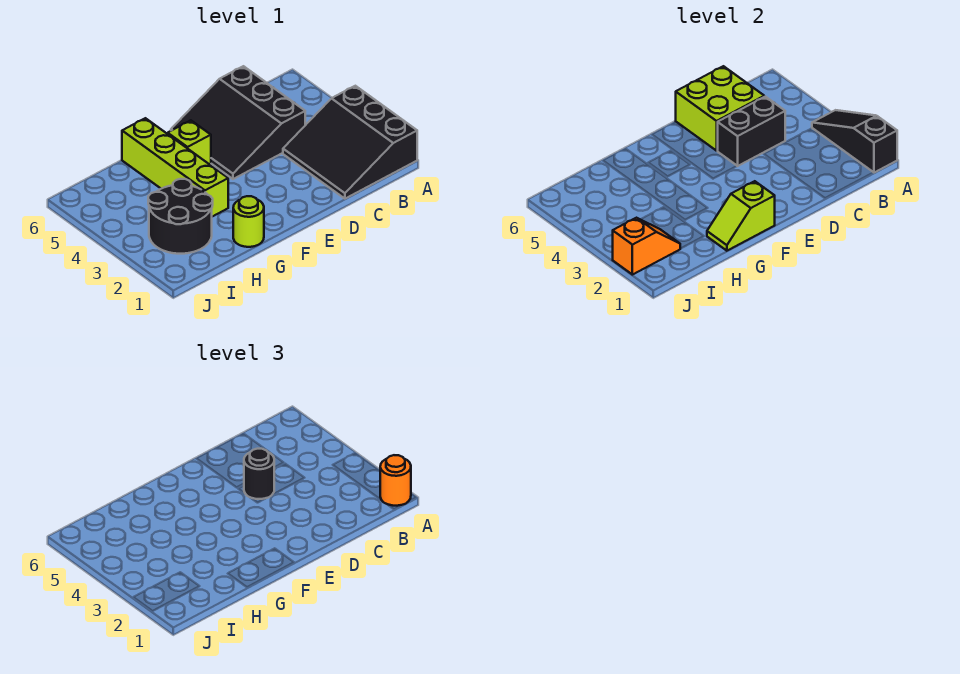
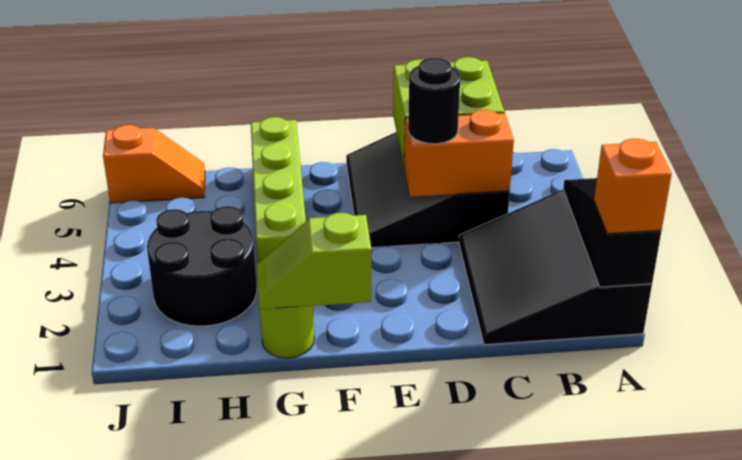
orange round brick A1 level 3 -> orange brick A1 level 3
black brick C4:D4 level 2 -> orange brick C4:D4 level 2
lime brick F5 level 1 -> none
orange slope I2:J2 level 2 top J -> orange slope I6:J6 level 1 top J

